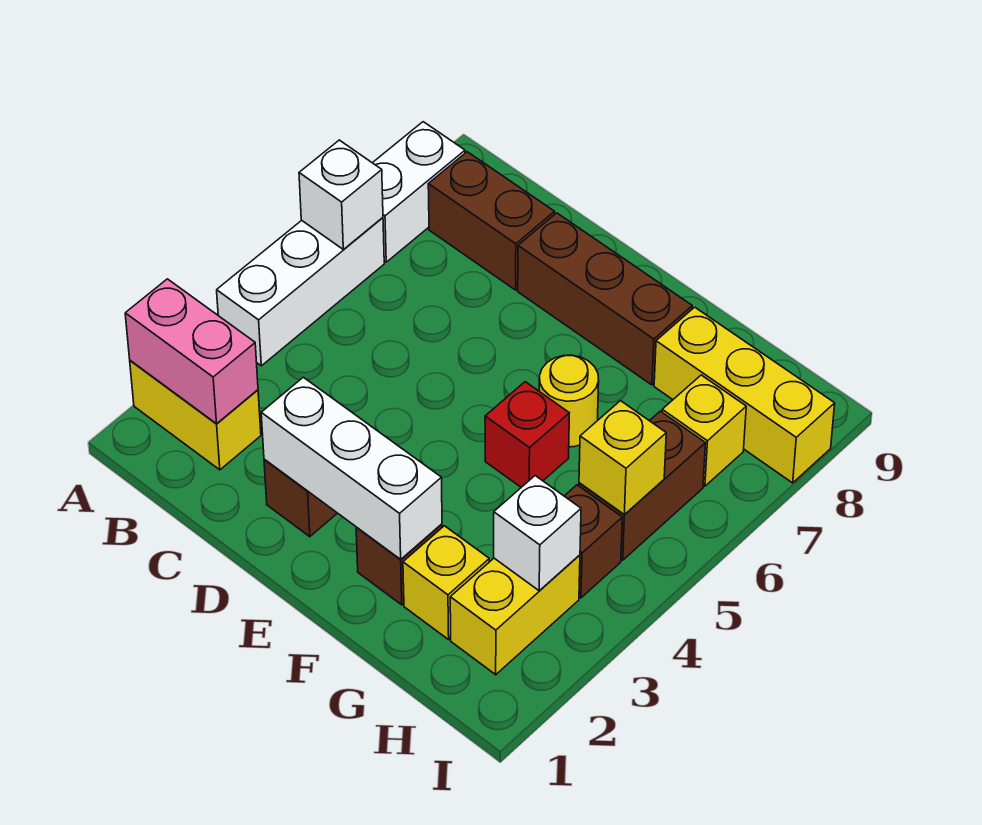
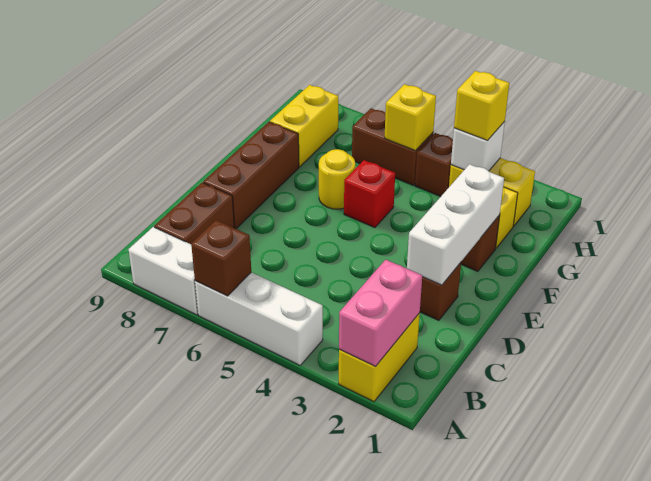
white brick A6 level 2 -> brown brick A6 level 2
yellow brick G8:I8 level 1 -> yellow brick G8:H8 level 1
yellow brick H7 level 1 -> yellow brick H3 level 3

